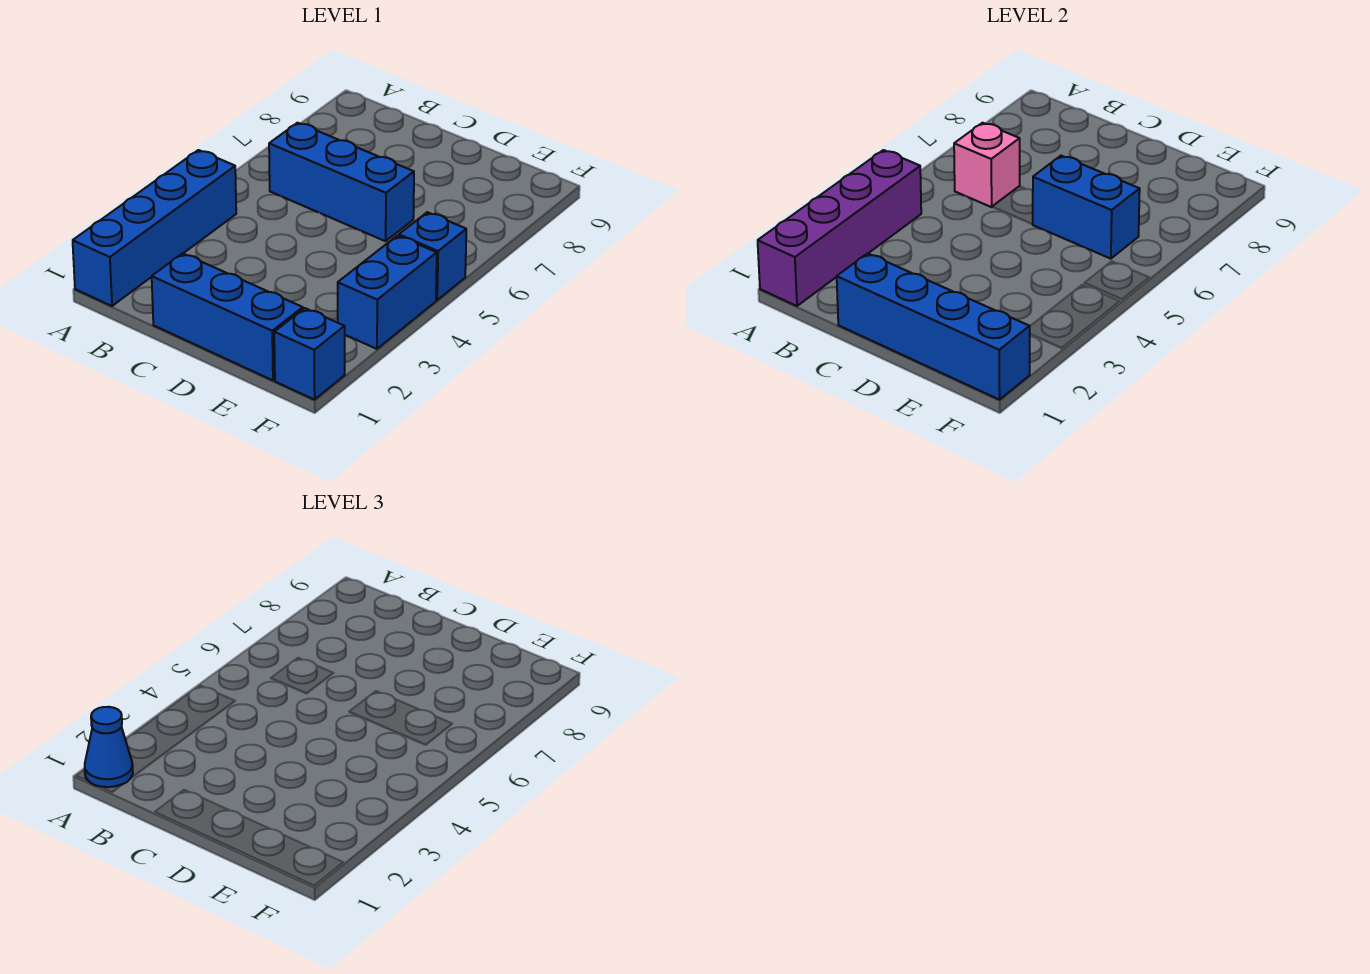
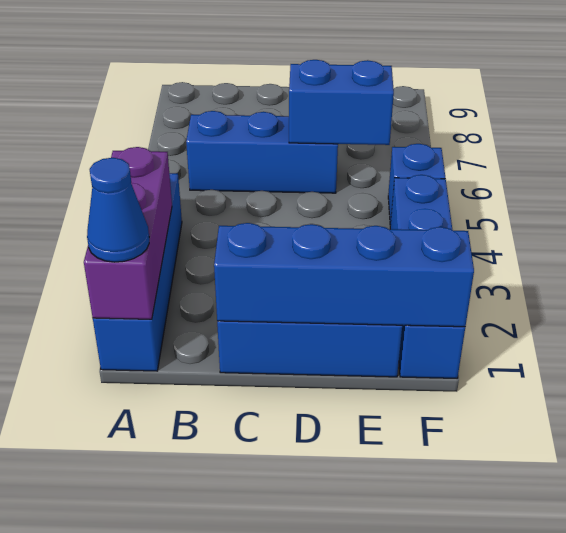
purple brick A1:A4 level 2 -> purple brick A1:A3 level 2
pink brick B6 level 2 -> none

